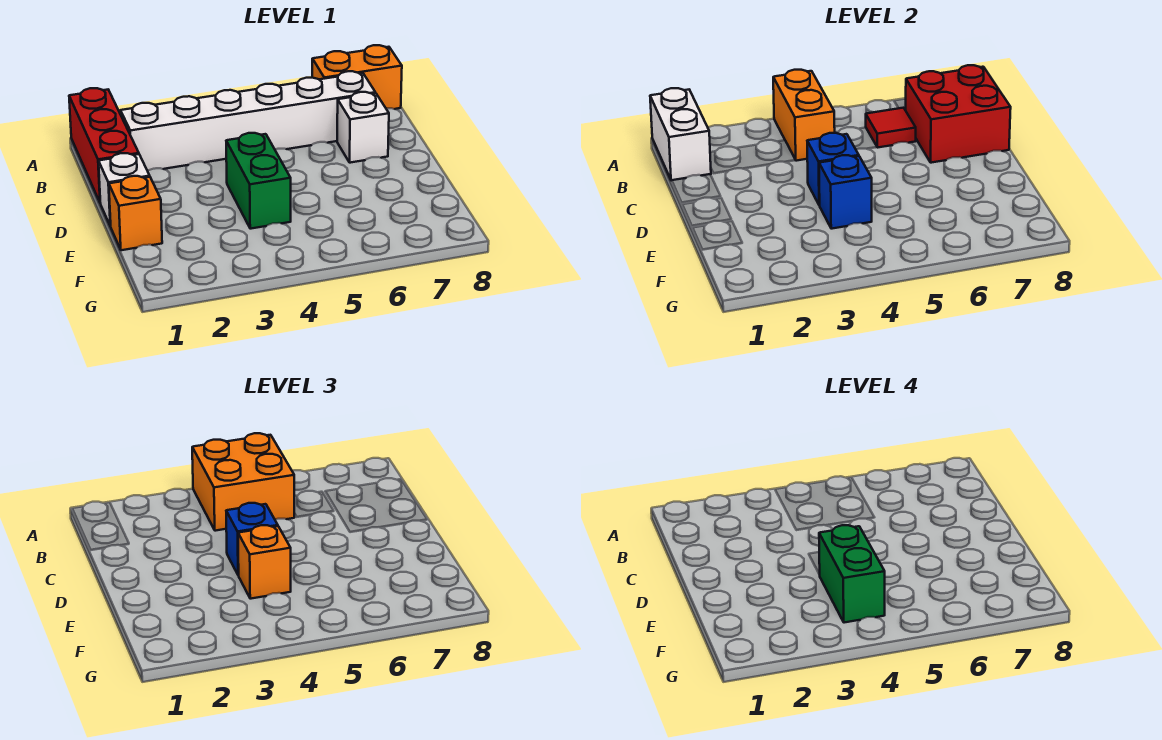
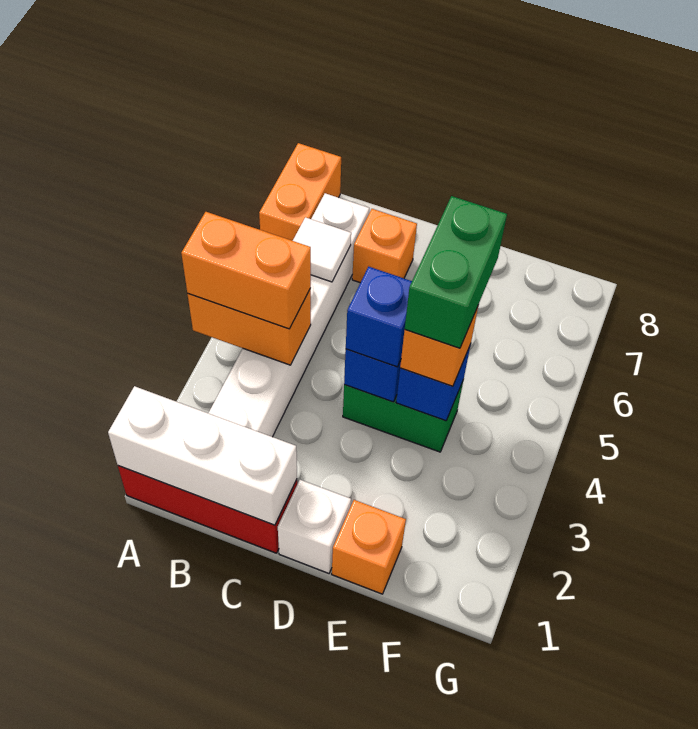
white brick A1:B1 level 2 -> white brick A1:C1 level 2
orange brick A4:B5 level 3 -> orange brick A4:B4 level 3
red tile B6 level 2 -> white tile B6 level 2
red brick B7:C8 level 2 -> none
white brick C7 level 1 -> orange brick C7 level 1
green brick E4:F4 level 4 -> green brick E4:E5 level 4

